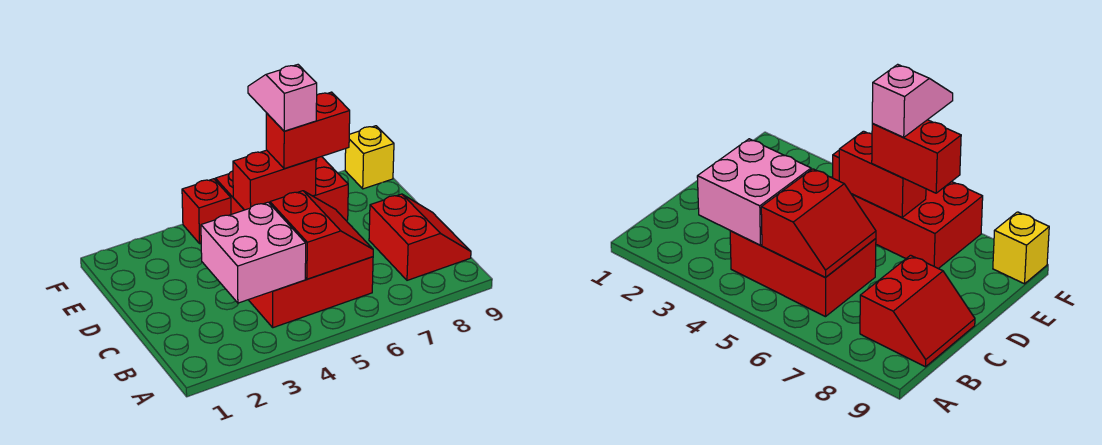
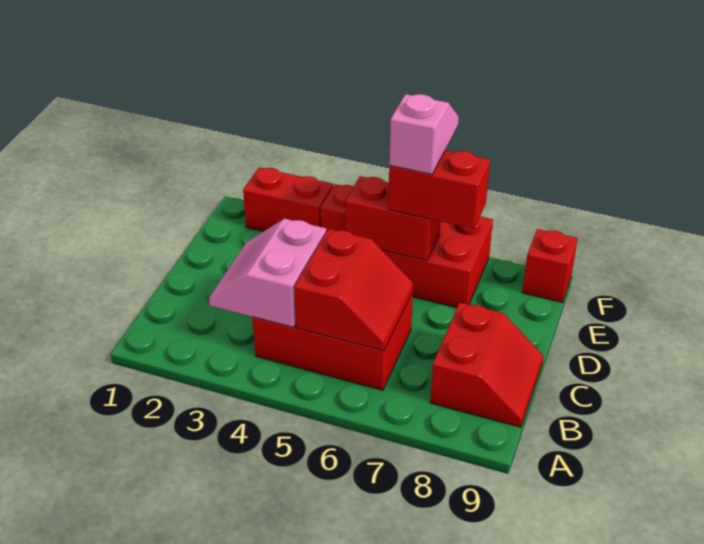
pink brick B3:C4 level 2 -> pink slope B3:C4 level 2 top 4
none -> red brick F2:F3 level 1
yellow brick F9 level 1 -> red brick F9 level 1

